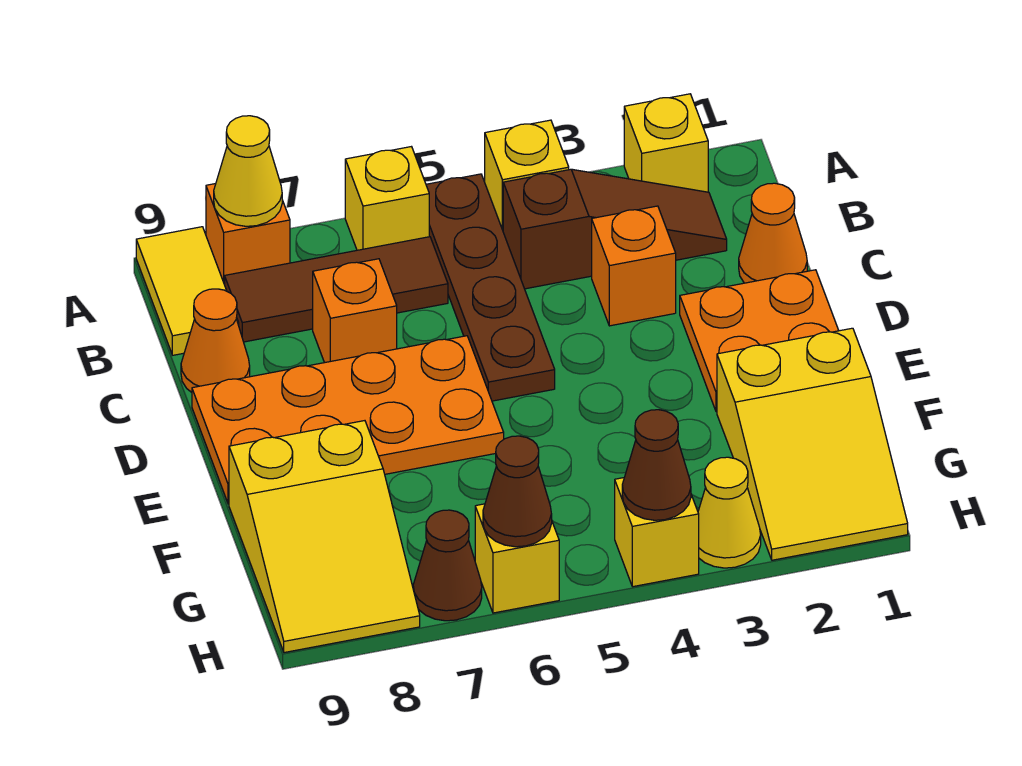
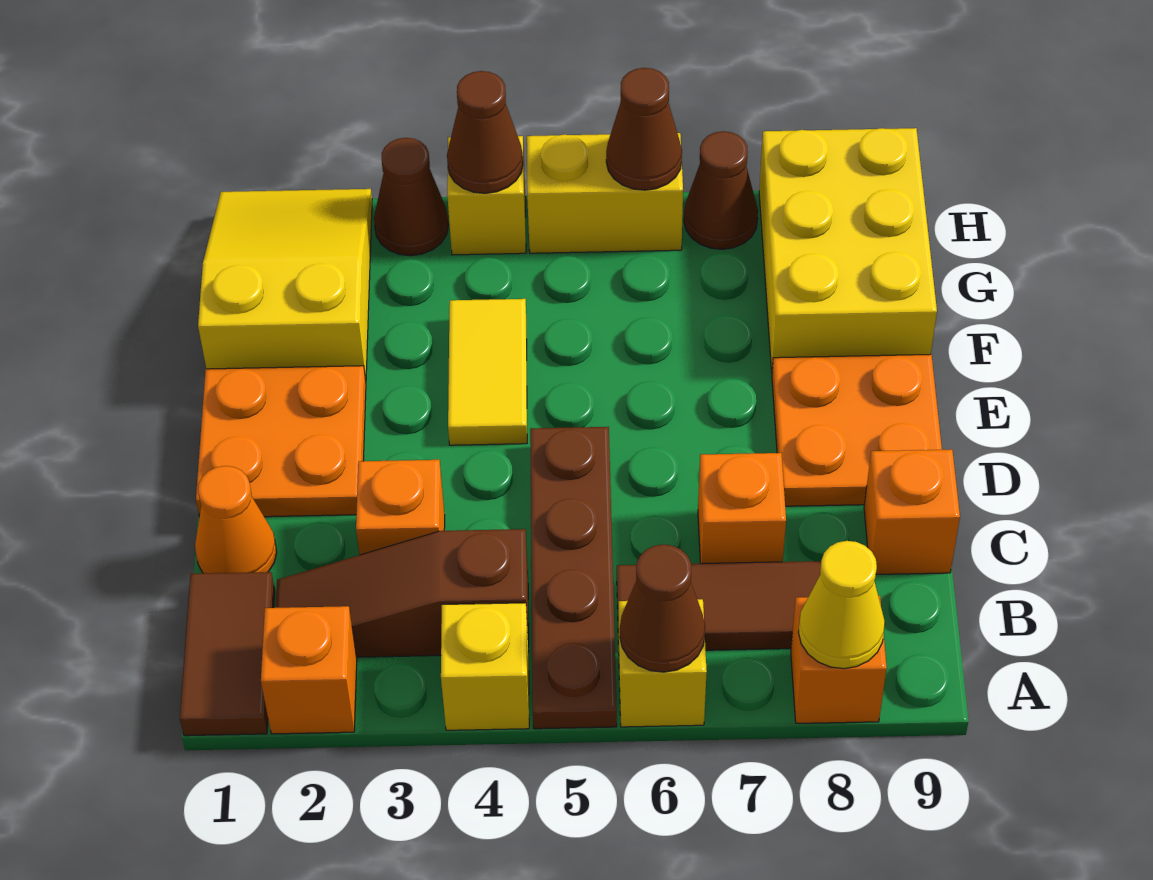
none -> brown tile A1:B1 level 1
yellow brick A2 level 1 -> orange brick A2 level 1
none -> brown cone A6 level 2
yellow tile A9:B9 level 1 -> yellow tile E4:F4 level 1
orange cone C9 level 1 -> orange brick C9 level 1
orange plate D6:E9 level 1 -> orange plate D8:E9 level 1
yellow slope F8:H9 level 1 top F -> yellow brick F8:H9 level 1
yellow cone H3 level 1 -> brown cone H3 level 1
yellow brick H6 level 1 -> yellow brick H5:H6 level 1

